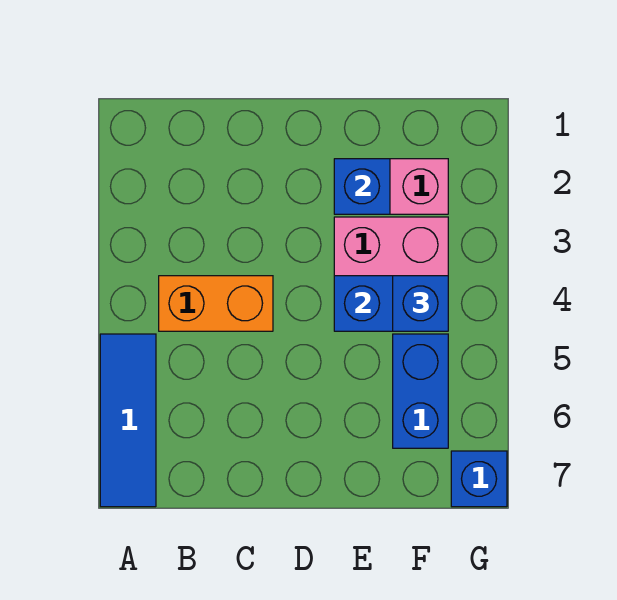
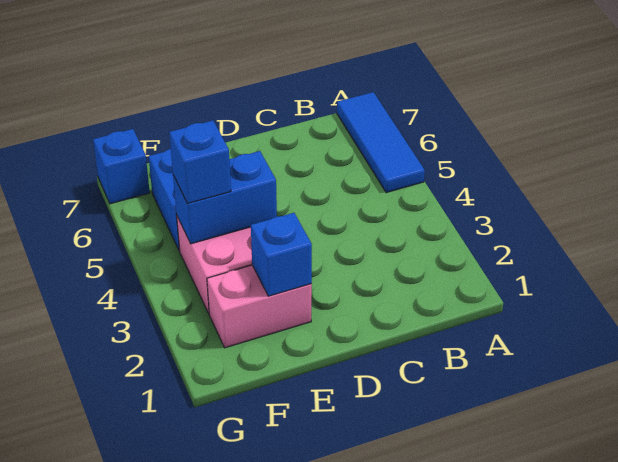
orange brick B4:C4 level 1 -> none

